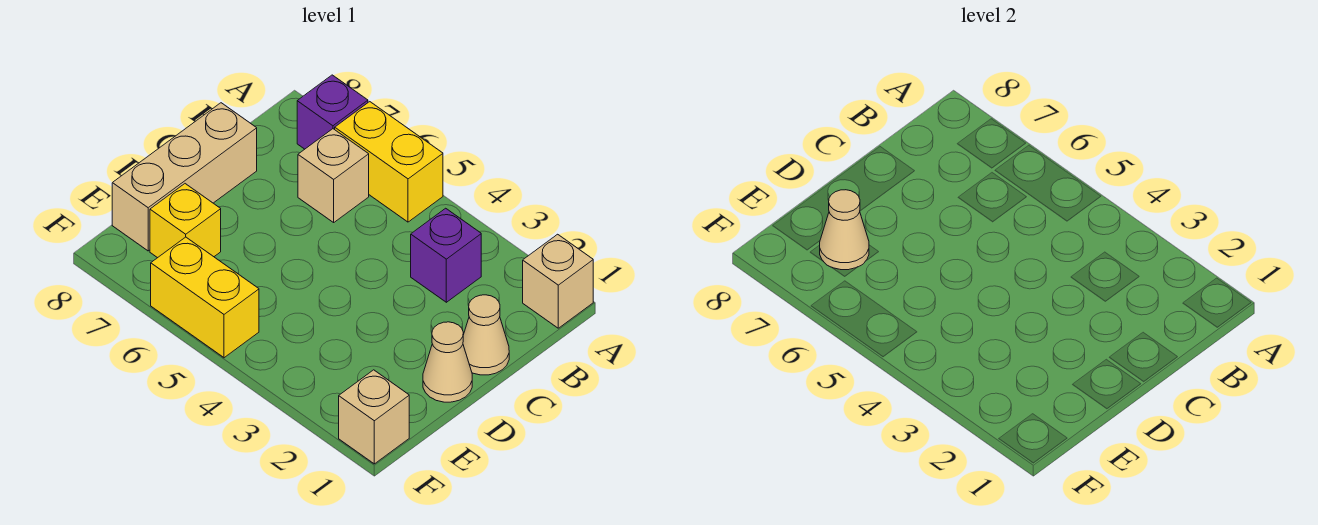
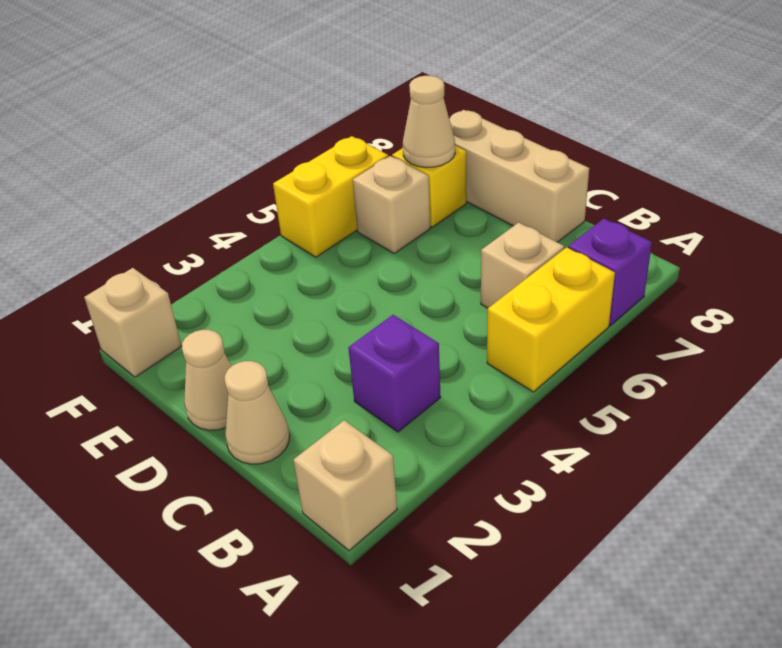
none -> tan brick E6 level 1

